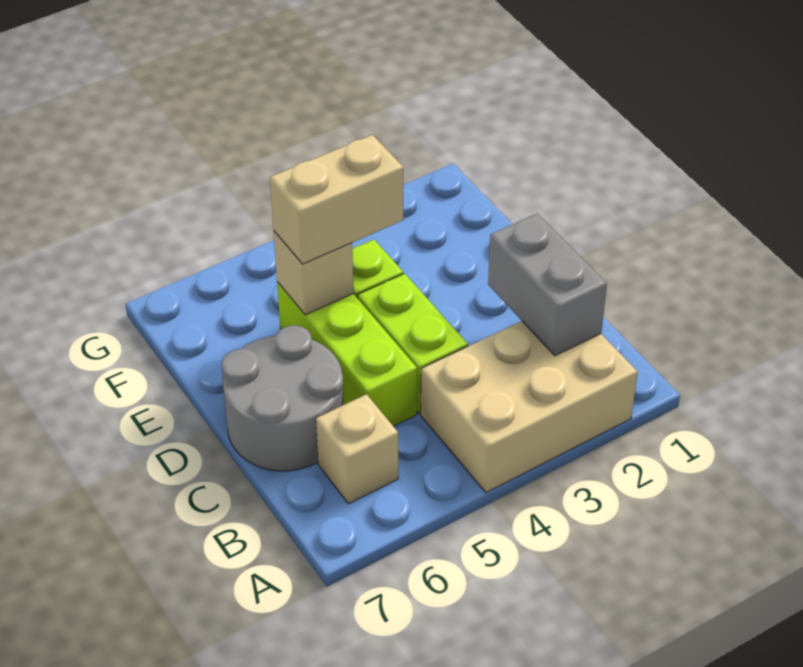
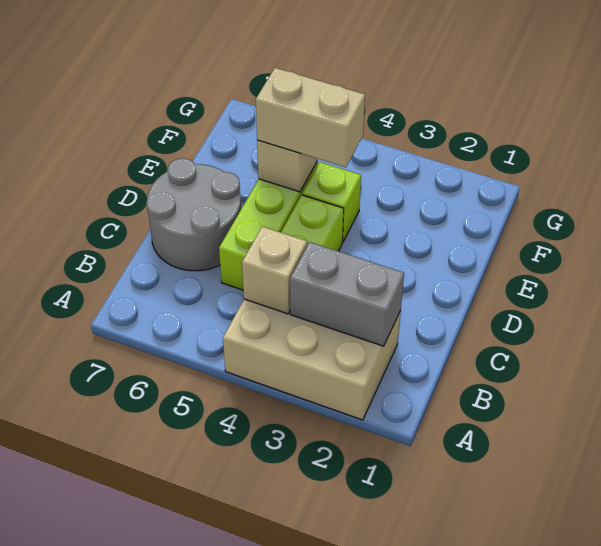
grey brick B2:C2 level 2 -> grey brick B2:B3 level 2
tan brick B6 level 1 -> tan brick B4 level 2

